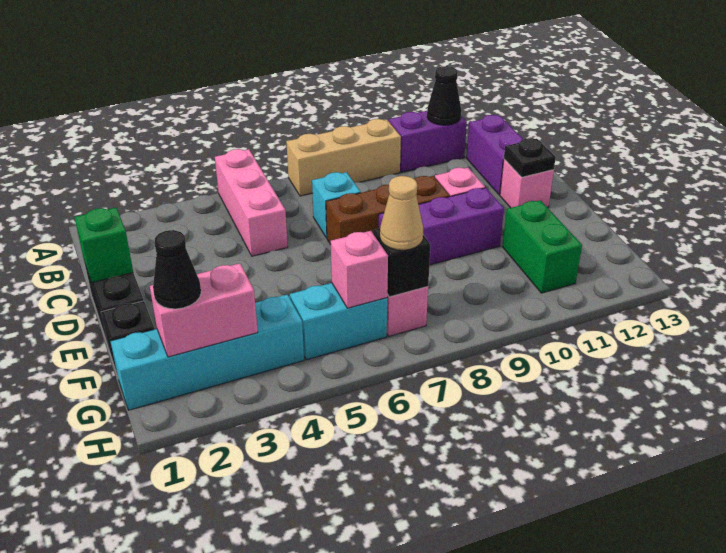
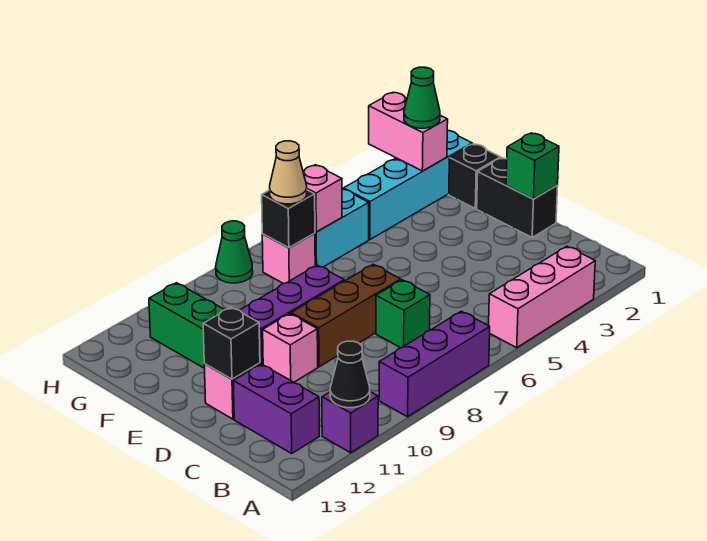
pink brick A5:C5 level 1 -> pink brick A3:A5 level 1
tan brick A7:A9 level 1 -> purple brick A7:A9 level 1
purple brick A10:A11 level 1 -> purple brick A11 level 1
cyan brick C7 level 1 -> green brick C7 level 1
black plate D12 level 2 -> black brick D12 level 2
pink brick G2:G3 level 2 -> pink brick G2:H2 level 2
black cone G2 level 3 -> green cone G2 level 3
none -> green cone H8 level 1

